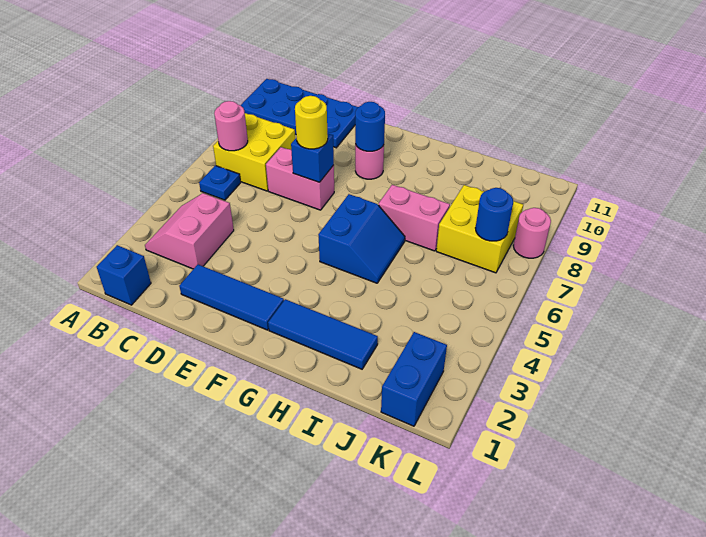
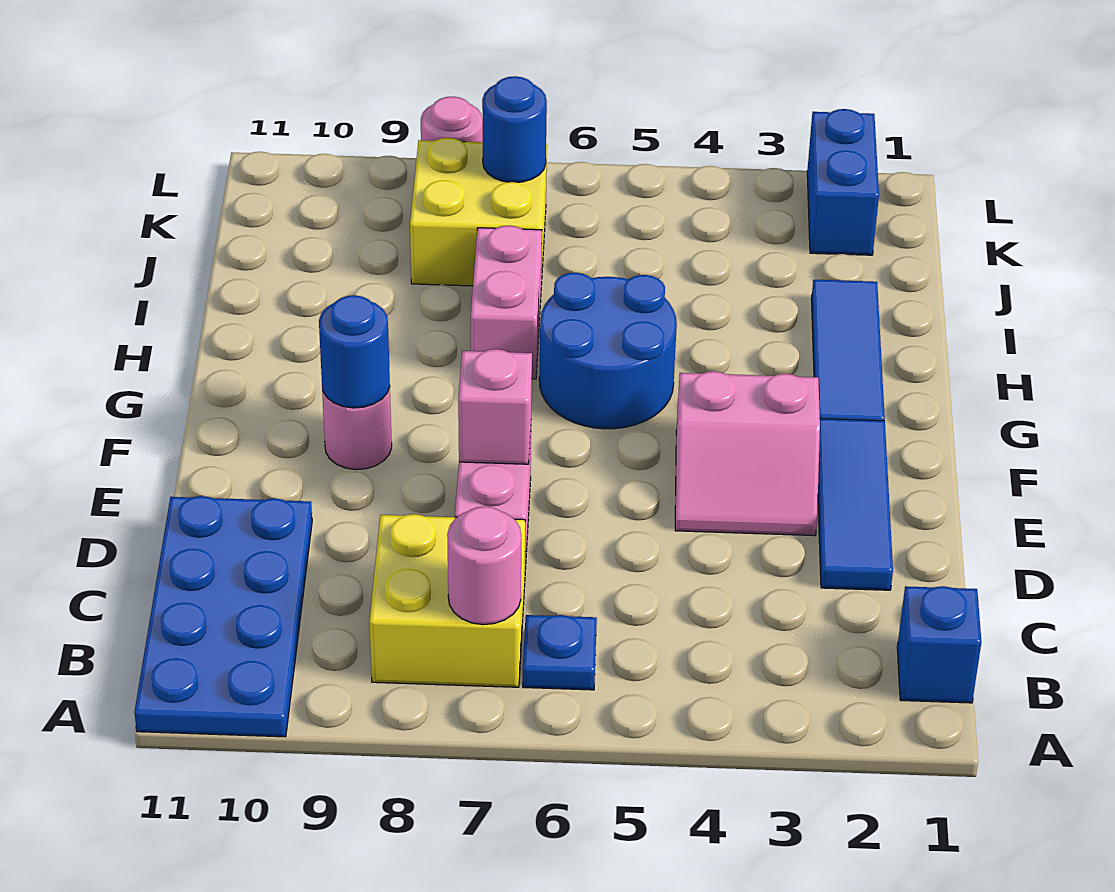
pink slope B3:C4 level 1 top C -> pink slope E3:F4 level 1 top F
blue brick E7 level 2 -> pink brick E7 level 2
yellow round brick E7 level 3 -> none
blue slope G5:H6 level 1 top G -> blue round brick G5:H6 level 1
blue brick K1:K2 level 1 -> blue brick K2:L2 level 1

